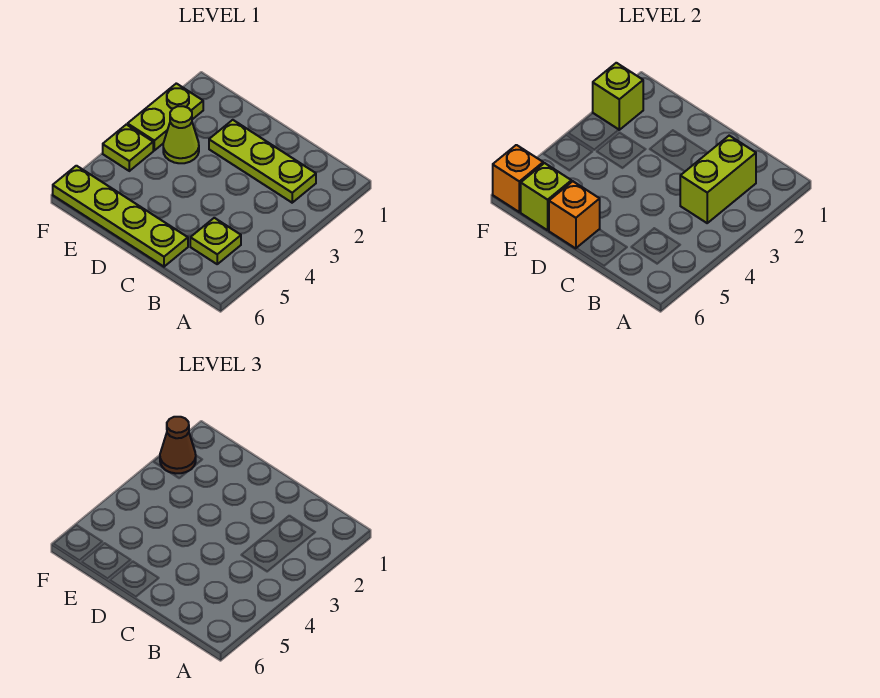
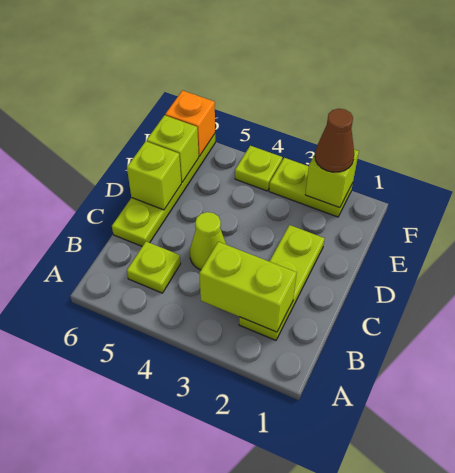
orange brick D6 level 2 -> lime brick D6 level 2
lime cone E3 level 1 -> lime cone C4 level 1

